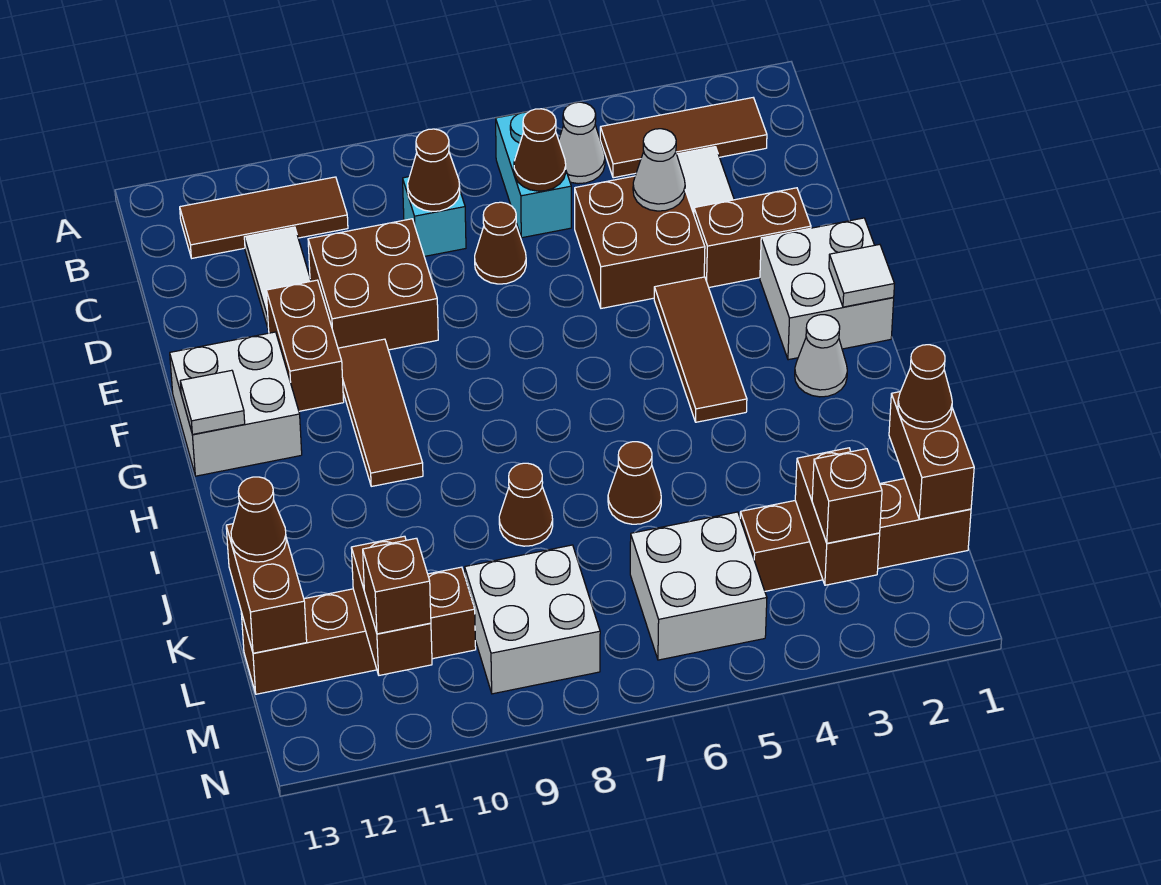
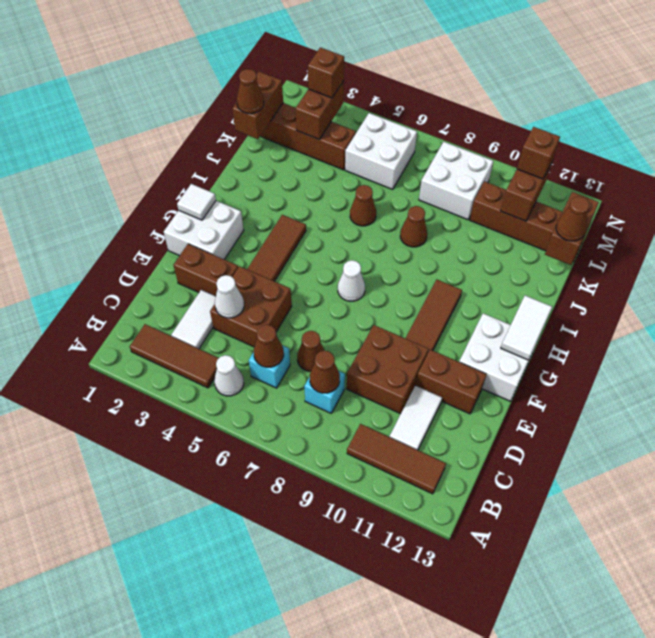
cyan brick B6:C6 level 1 -> cyan brick C6 level 1
brown brick E11:F11 level 1 -> brown brick E11:E12 level 1
white tile G13 level 2 -> white tile G13:H13 level 2
white cone H2 level 1 -> white cone G7 level 1

